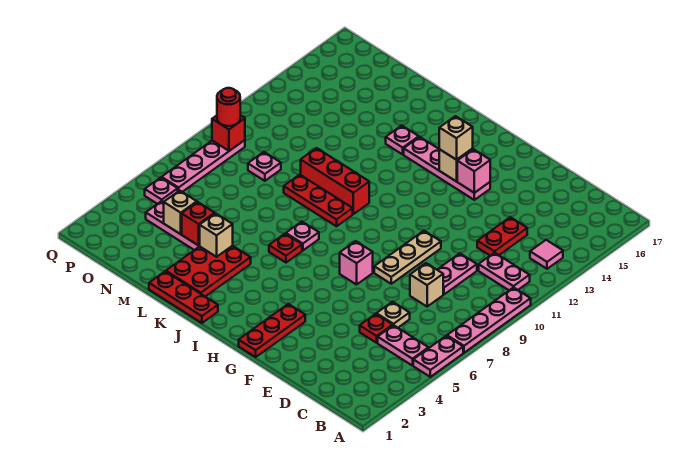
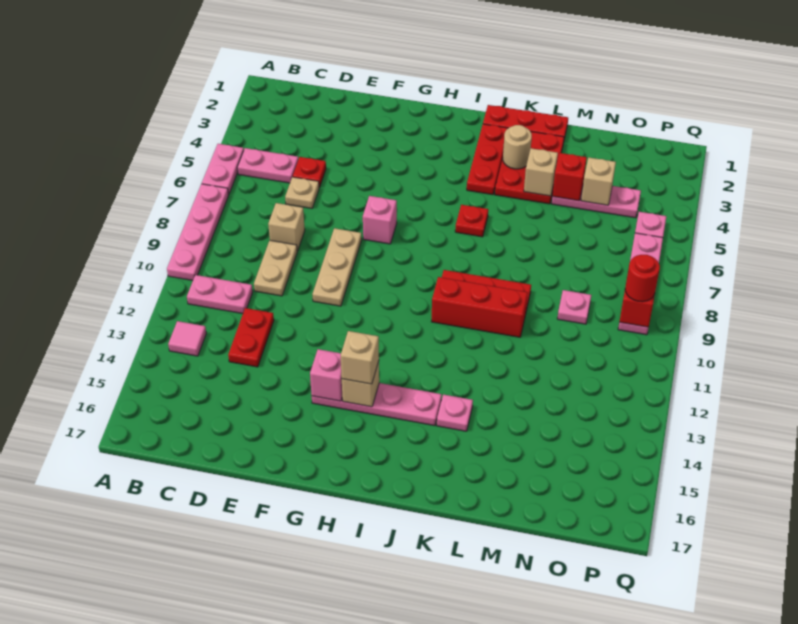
pink plate D9:D10 level 1 -> tan plate D9:D10 level 1
red plate G1:G3 level 1 -> red plate J2:J4 level 1
pink plate J7 level 1 -> none
none -> tan round brick K3 level 2

